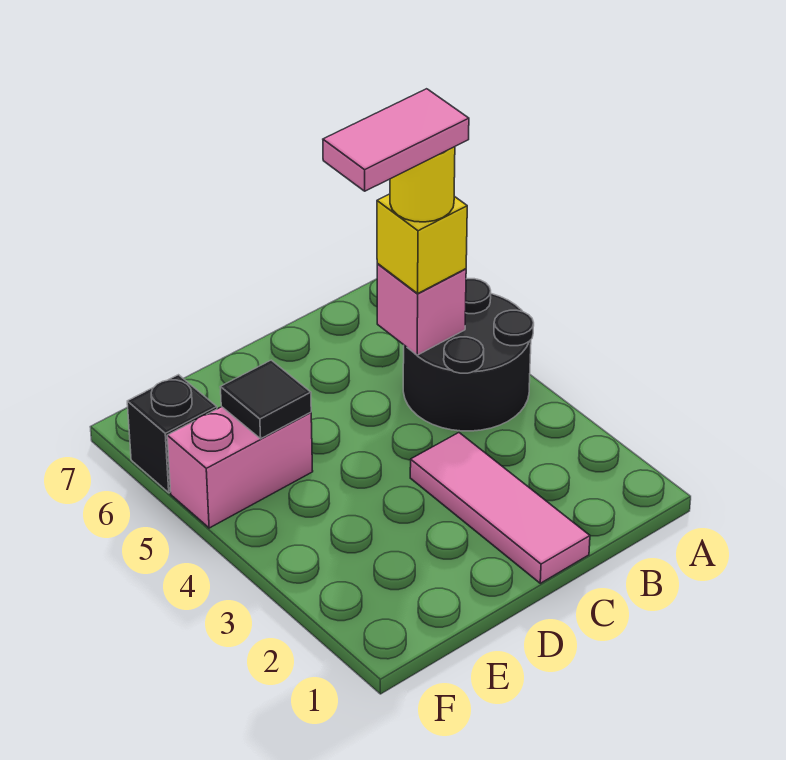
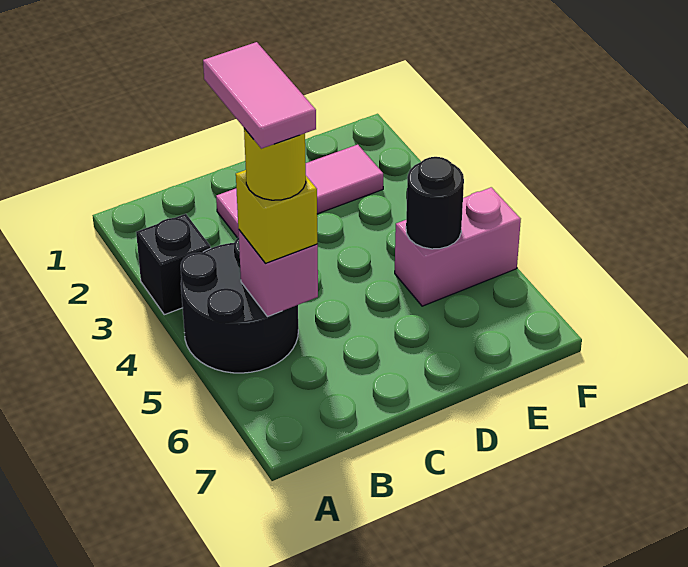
pink tile B5:C5 level 5 -> pink tile B4:B5 level 5
pink tile C1:C3 level 1 -> pink tile C2:E2 level 1
black tile E5 level 2 -> black round brick E5 level 2
black brick F6 level 1 -> black brick A3 level 1

